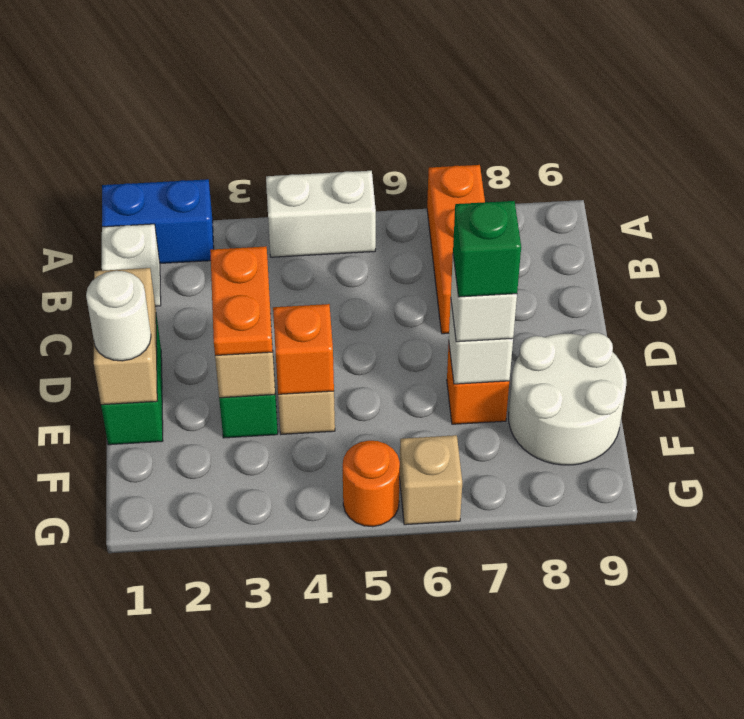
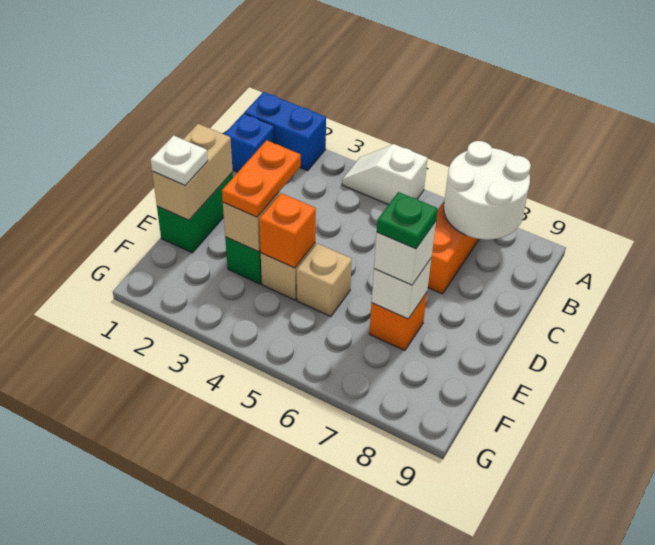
white brick A4:A5 level 1 -> white slope A4:A5 level 1 top 5
white brick B1 level 1 -> blue brick B1 level 1
white round brick E1 level 3 -> white plate E1 level 3
green brick E7 level 4 -> green plate E7 level 4
white round brick E8:F9 level 1 -> white round brick A7:B8 level 2
orange round brick G5 level 1 -> none
tan brick G6 level 1 -> tan brick E5 level 1

